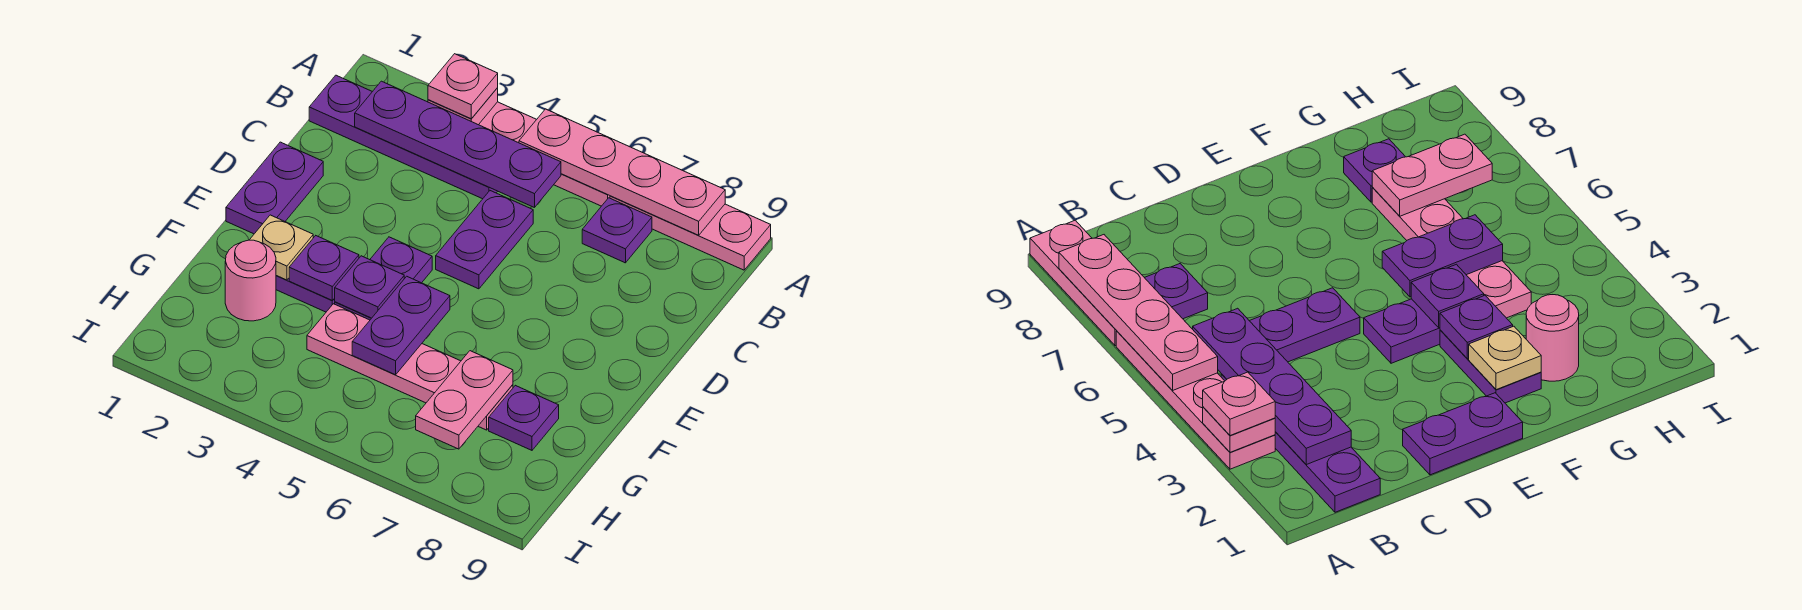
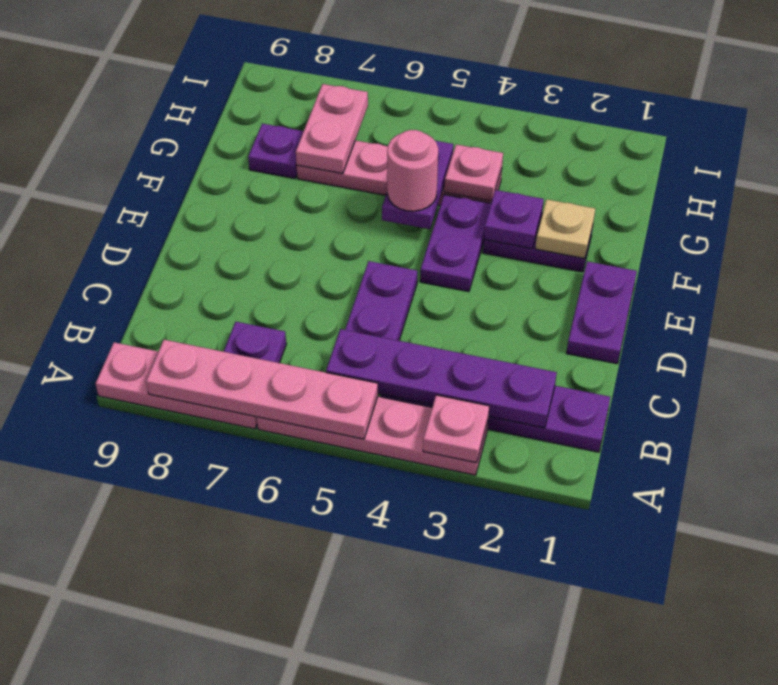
pink plate A3 level 3 -> pink plate G4 level 2
purple plate F4 level 2 -> none
pink round brick G2 level 1 -> pink round brick F5 level 3

